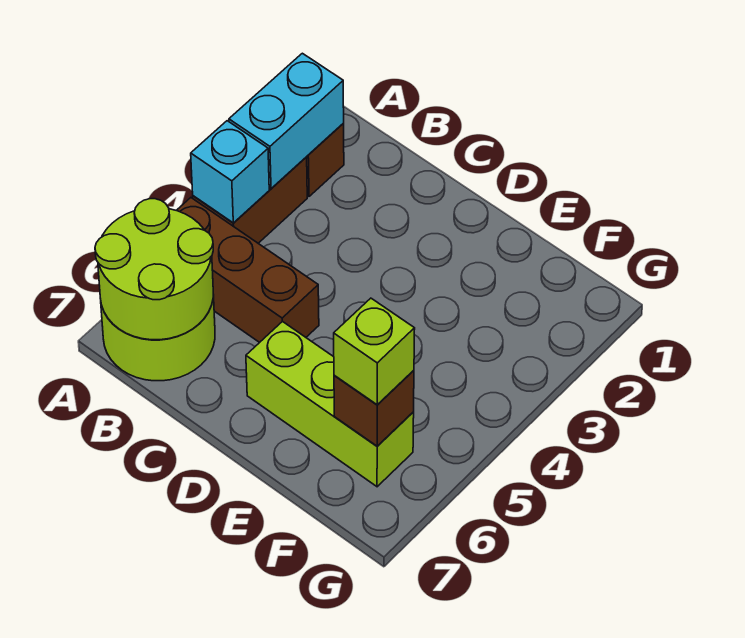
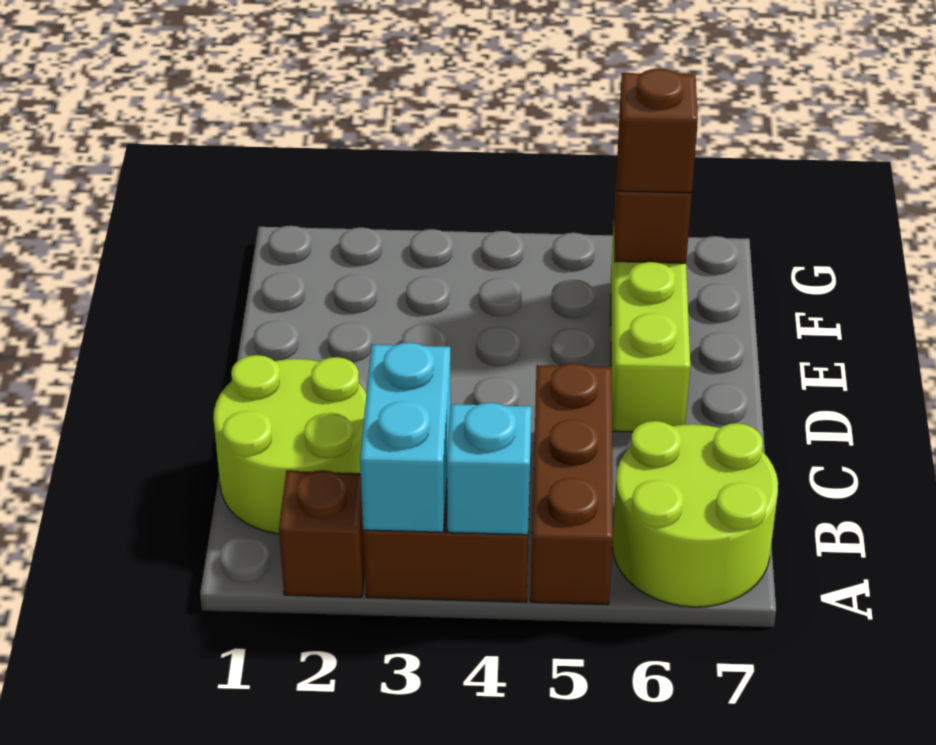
cyan brick A2:A3 level 2 -> cyan brick A3:B3 level 2
lime round brick A6:B7 level 2 -> lime round brick B1:C2 level 1
lime brick F6 level 3 -> brown brick F6 level 3

